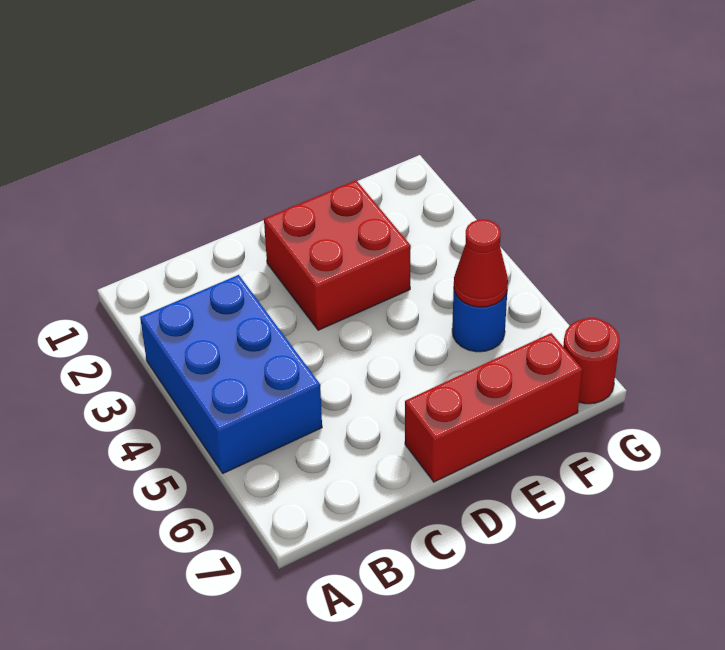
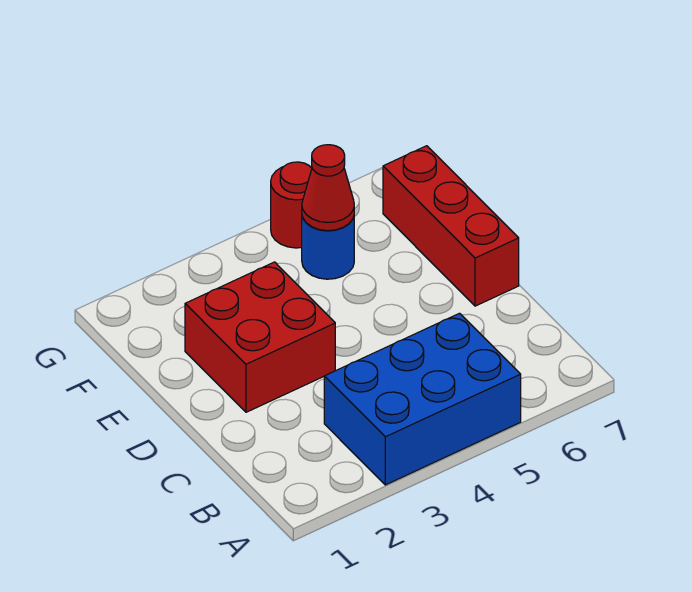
red round brick G7 level 1 -> red round brick G5 level 1

